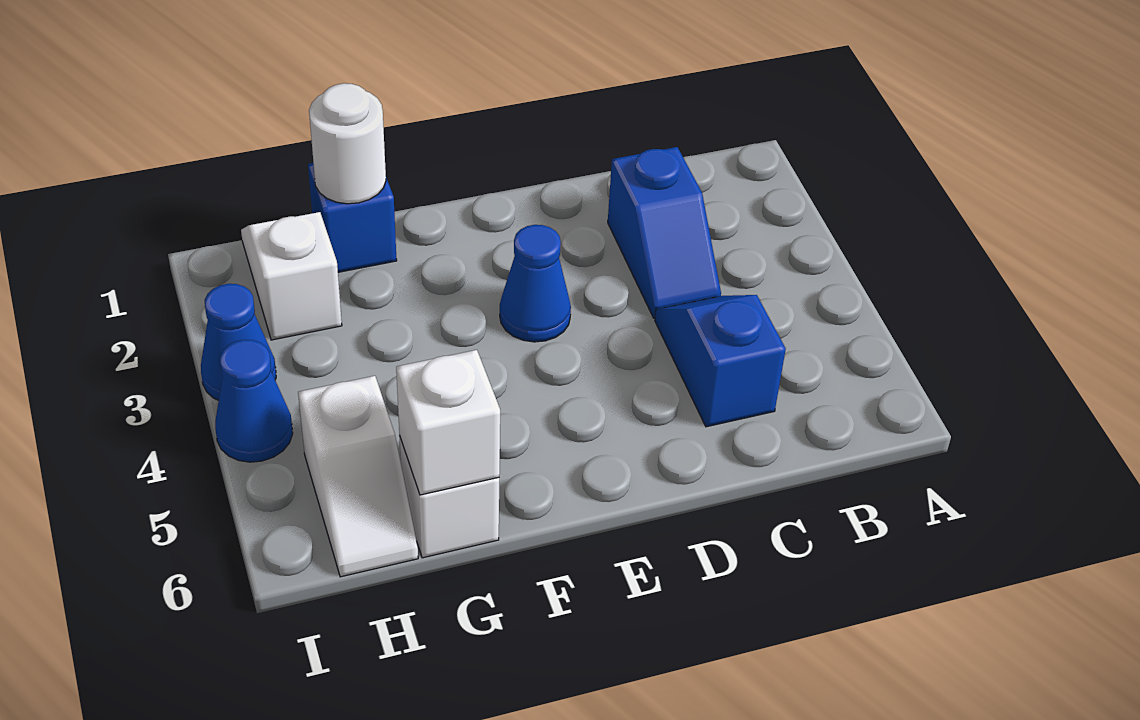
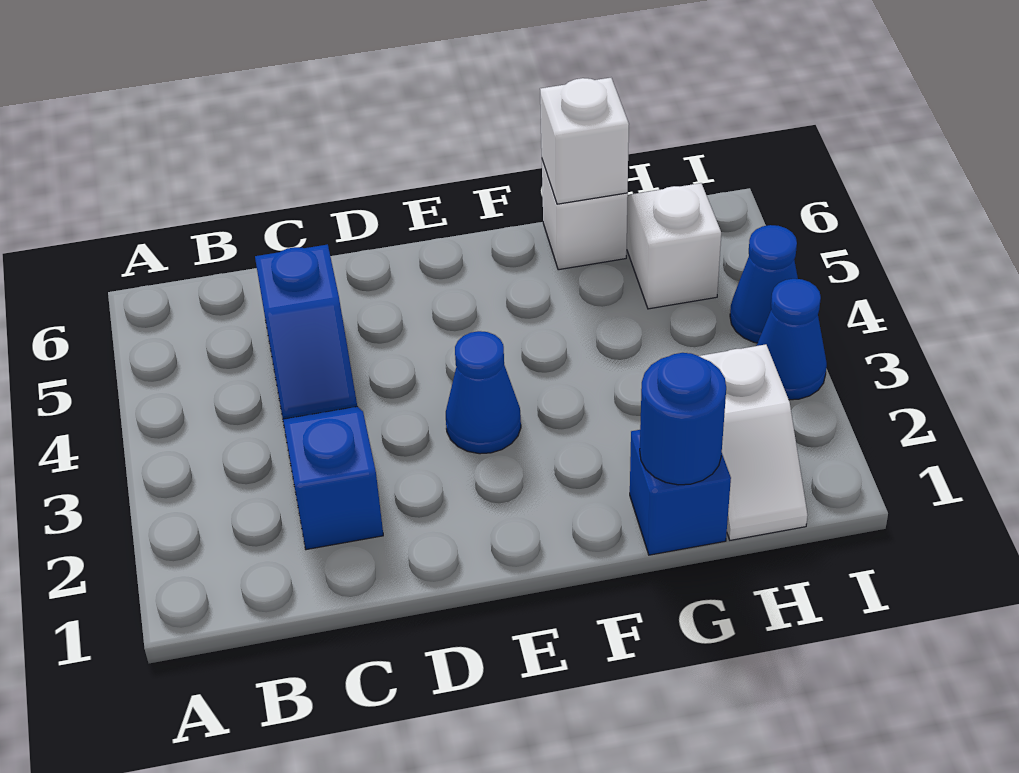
white round brick G1 level 2 -> blue round brick G1 level 2

